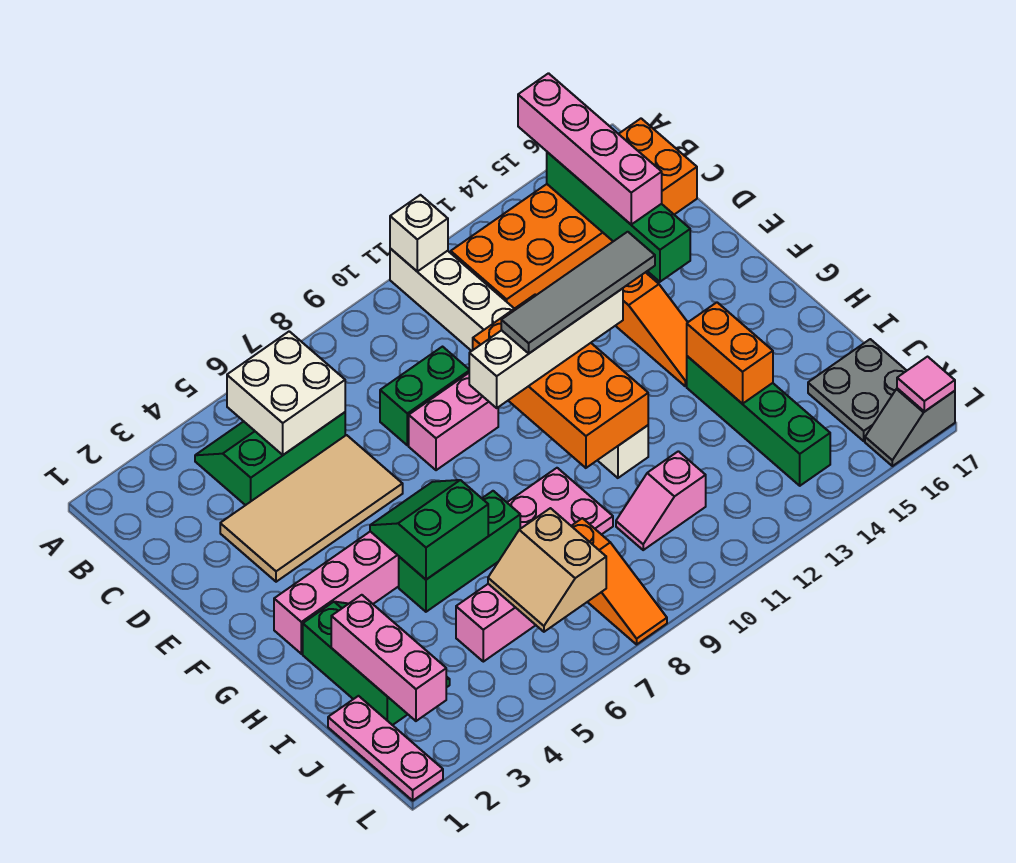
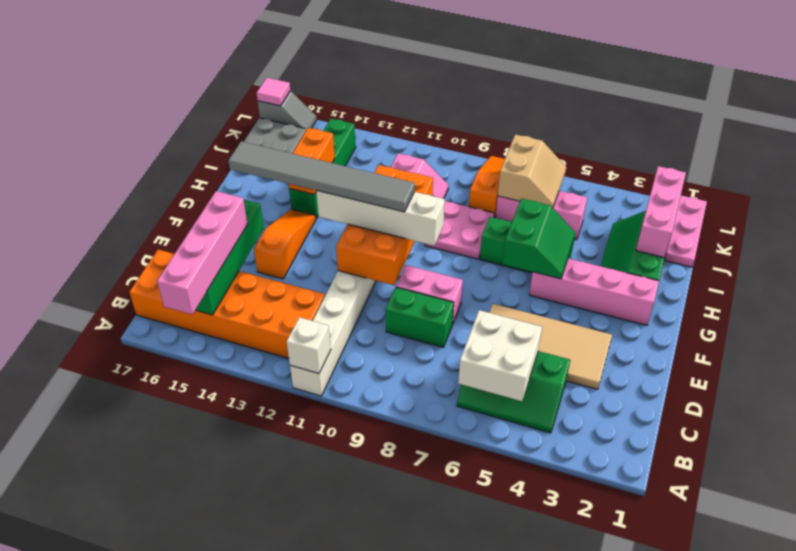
grey tile F10:F13 level 4 -> grey tile F10:F15 level 4
green slope G5:H6 level 2 top H -> green slope G5:H6 level 2 top 6

